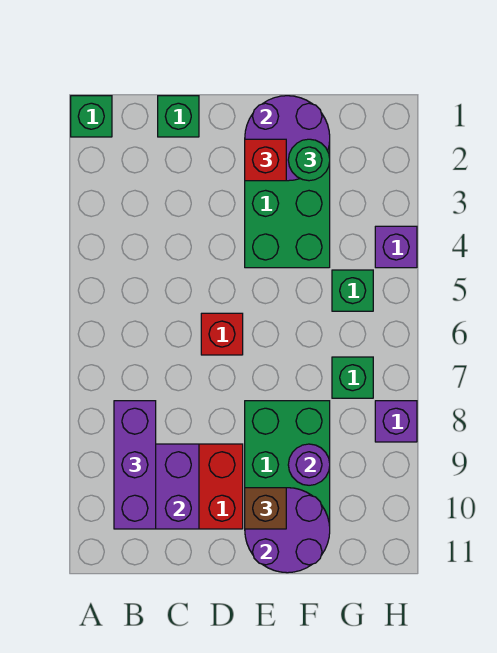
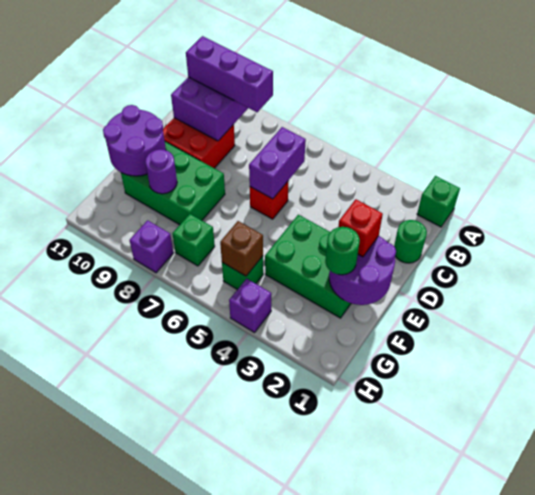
green brick C1 level 1 -> green round brick C1 level 1
none -> purple brick C6:D6 level 2
brown brick E10 level 3 -> brown brick G5 level 2

